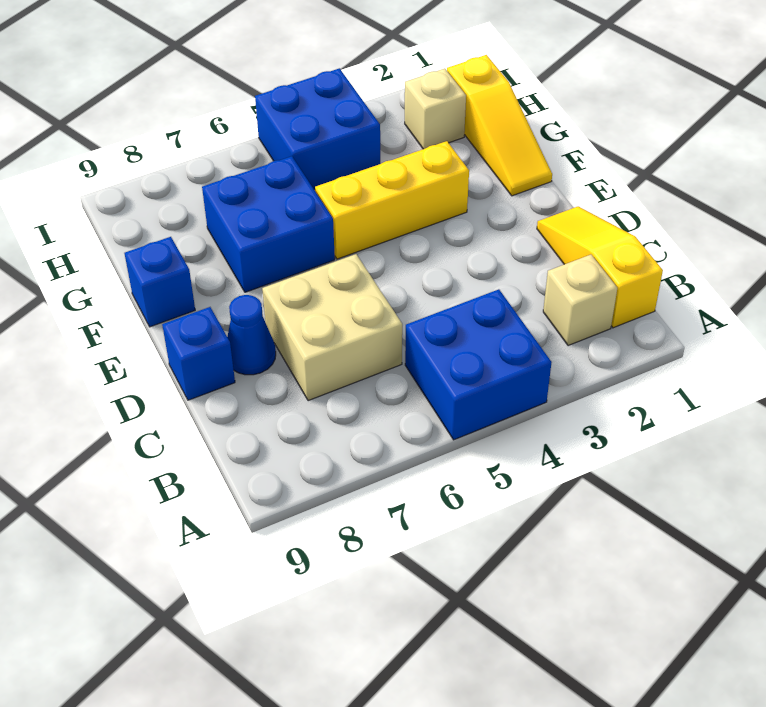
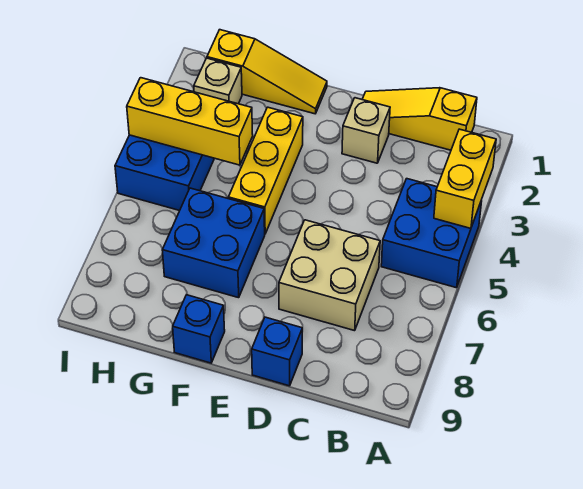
none -> yellow brick A3:A4 level 2
tan brick B2 level 1 -> tan brick D2 level 1
blue cone D8 level 1 -> none
none -> yellow brick G4:I4 level 2

